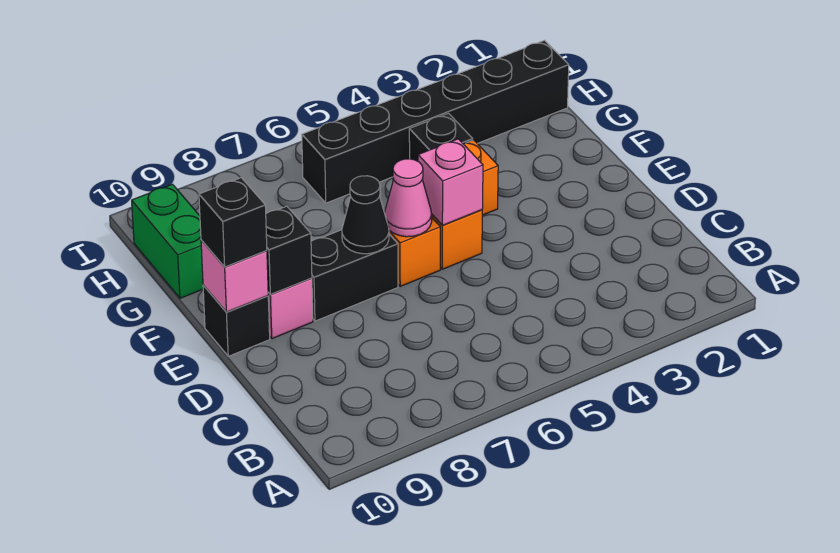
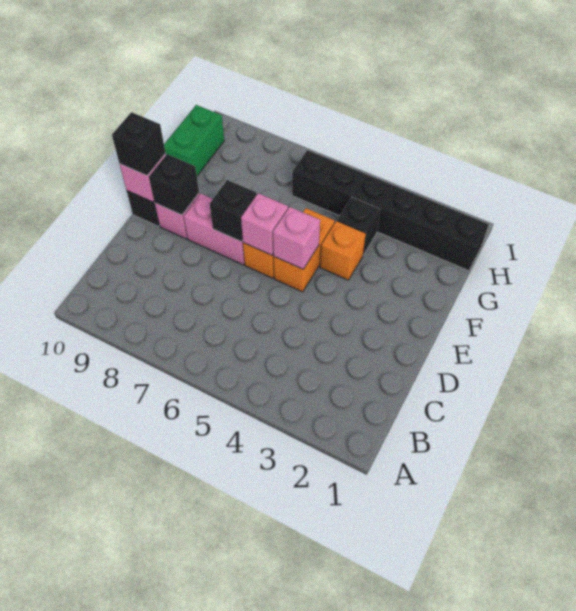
pink cone E6 level 2 -> pink brick E6 level 2
black brick E7:E8 level 1 -> pink brick E7:E8 level 1
black cone E7 level 2 -> black brick E7 level 2

